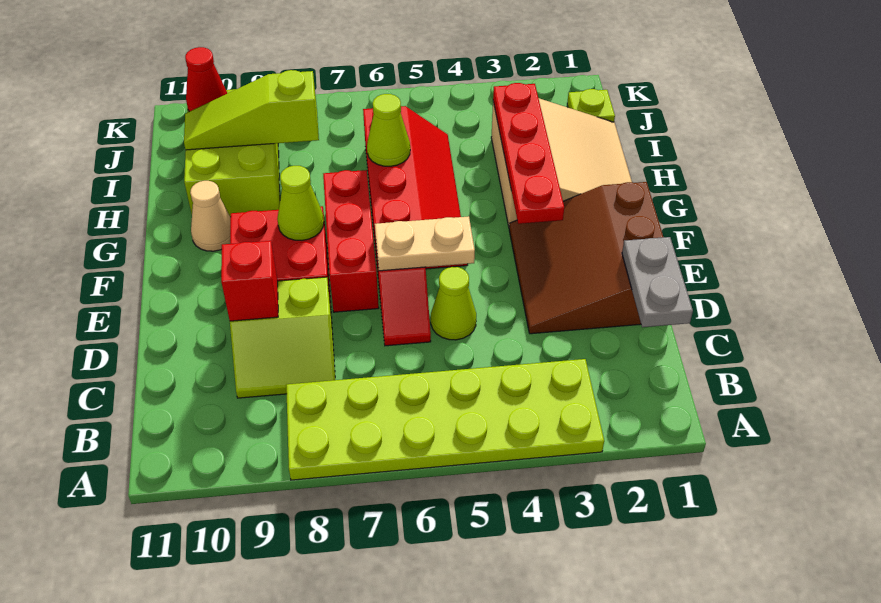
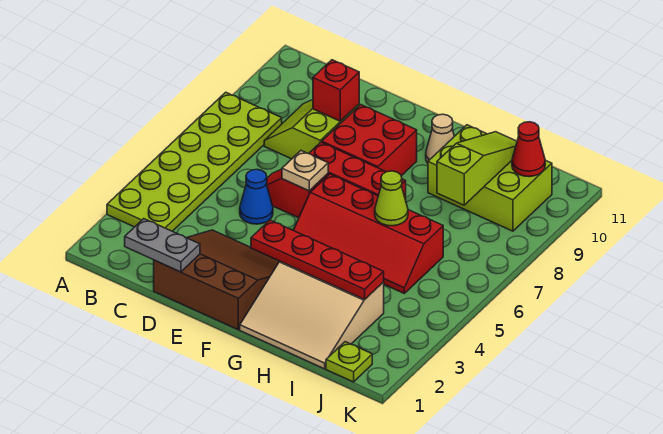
lime cone D5 level 1 -> blue cone D5 level 1
tan plate E5:E6 level 2 -> tan plate E6 level 2
lime cone F8 level 2 -> none

